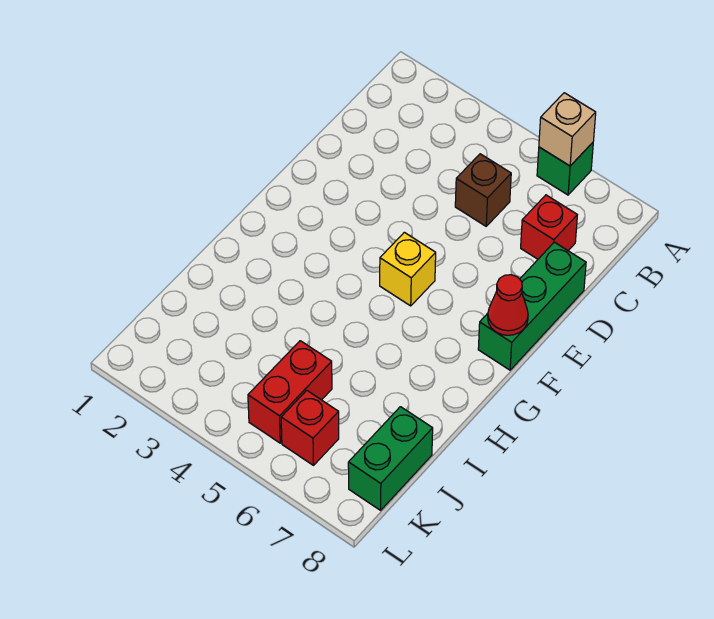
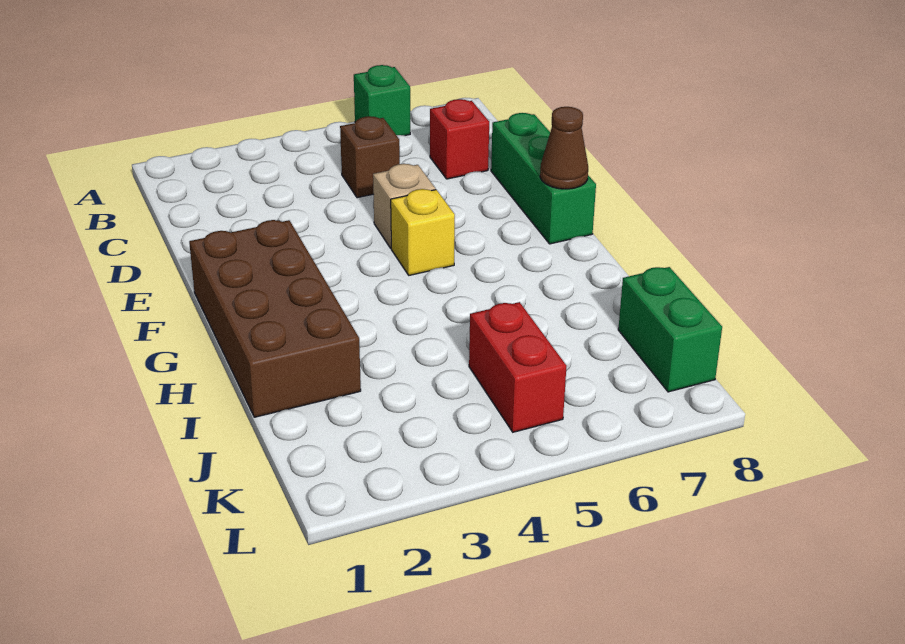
tan brick A6 level 2 -> tan brick E5 level 1
none -> brown brick F1:I2 level 1
red cone F8 level 2 -> brown cone F8 level 2
red brick K6 level 1 -> none

